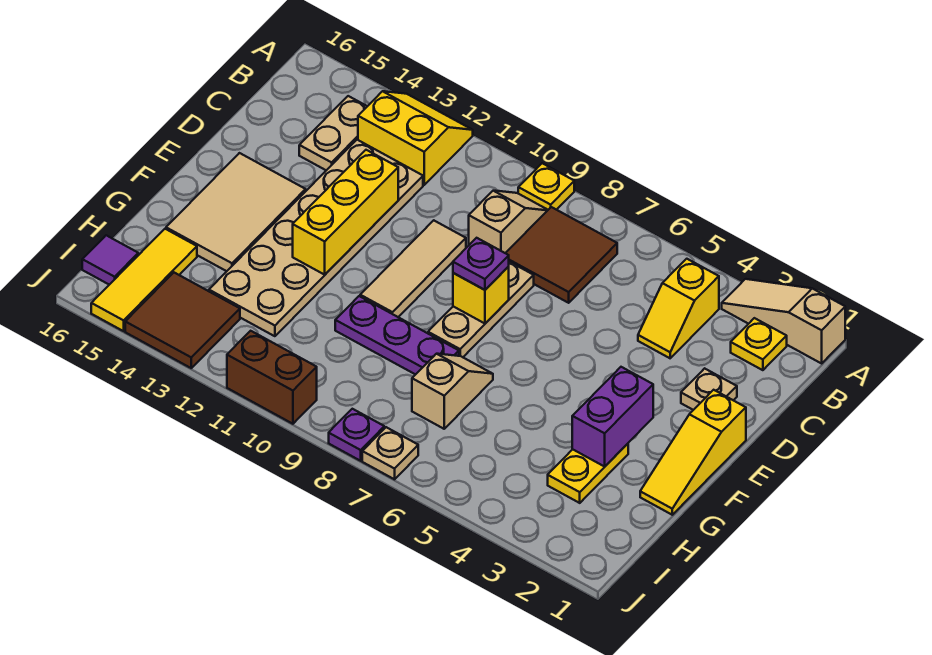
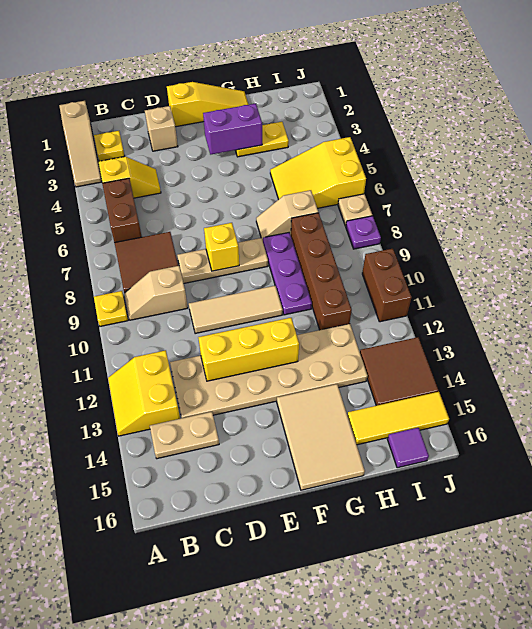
none -> brown brick B5:B6 level 1
tan plate D2 level 1 -> tan brick D2 level 1
purple plate E8 level 3 -> none
tan tile E14:G15 level 1 -> tan tile F14:G16 level 1
none -> yellow slope H5:J6 level 1 top J
none -> brown brick H8:H11 level 1

